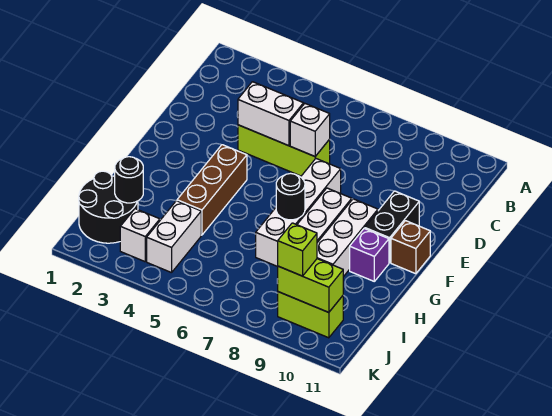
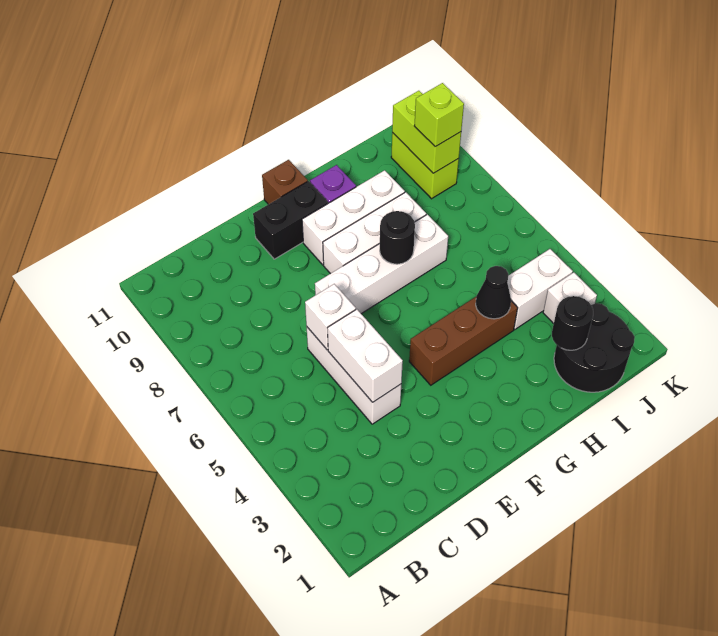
lime brick D4:D6 level 1 -> white brick D4:D6 level 1
none -> black cone H4 level 2

